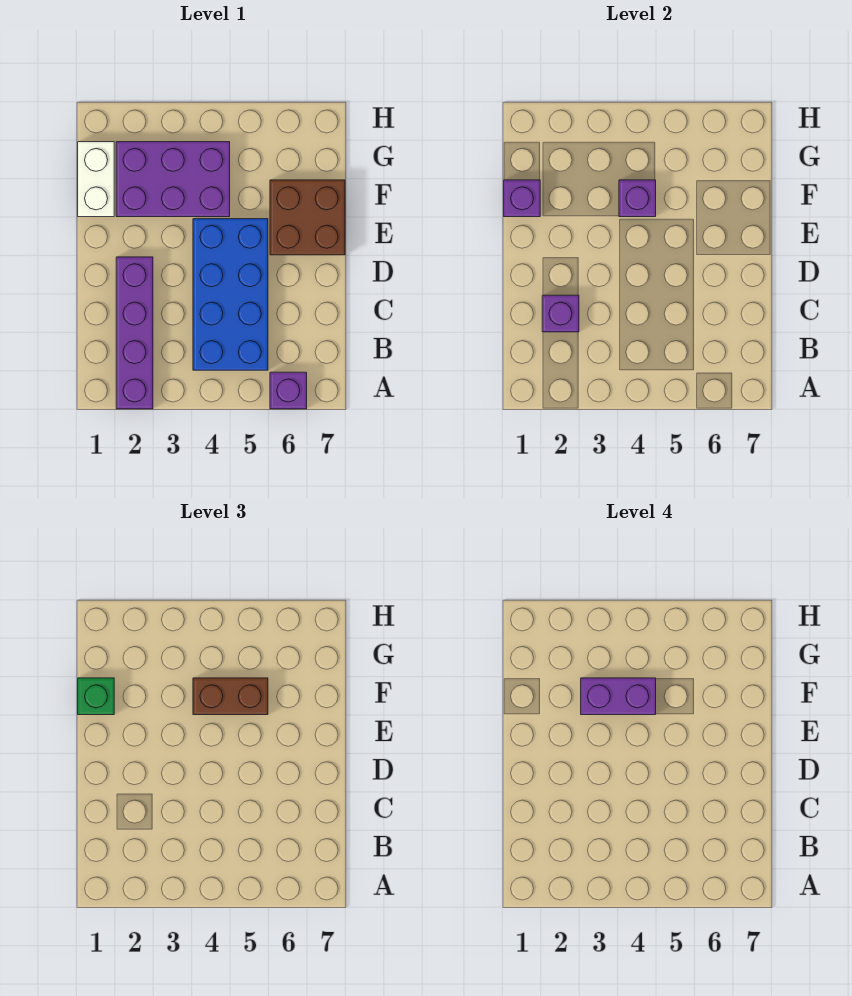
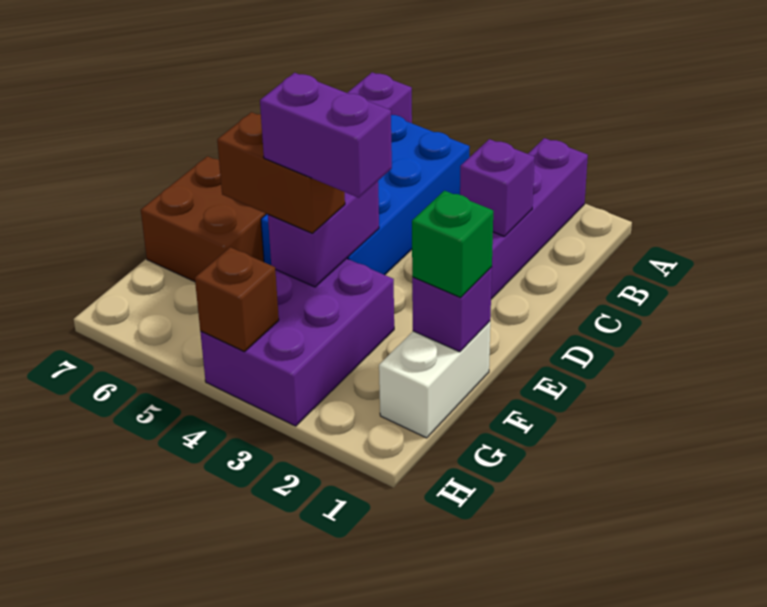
purple brick F2:G4 level 1 -> purple brick F3:H4 level 1
purple brick F4 level 2 -> purple brick E4:F4 level 2
none -> brown brick H4 level 2

